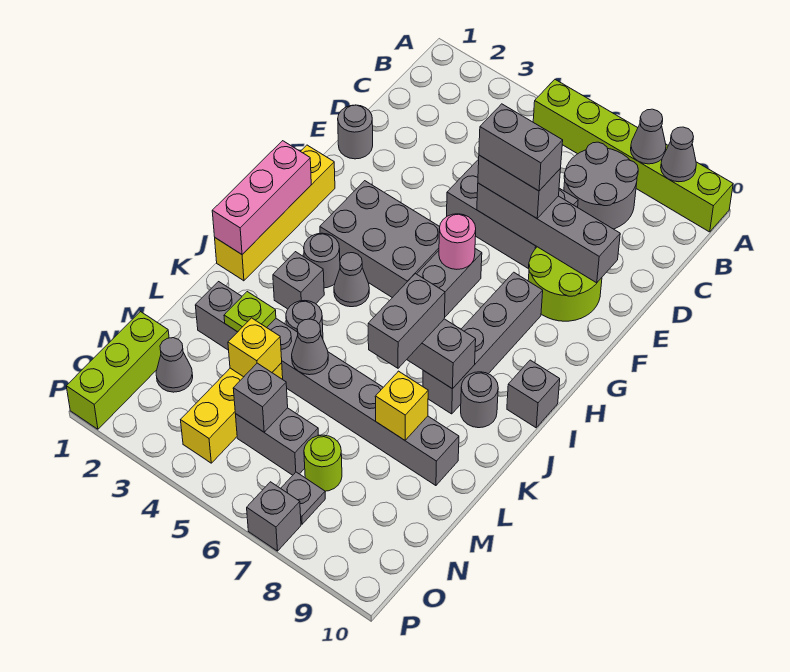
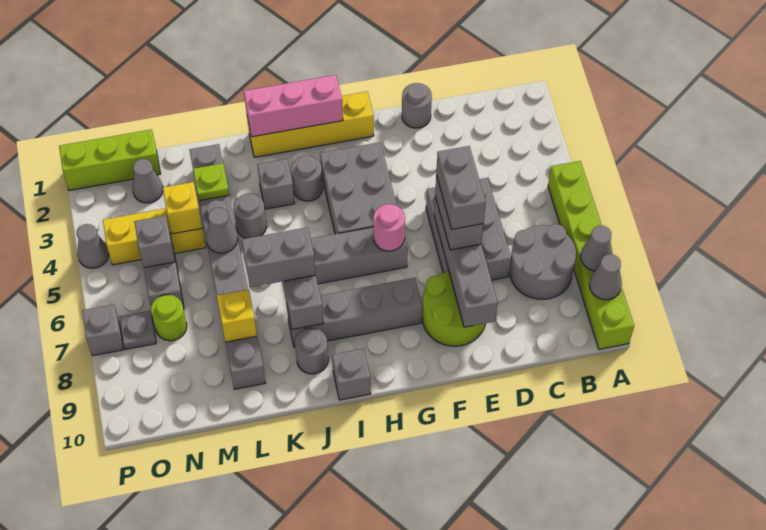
grey cone I4 level 1 -> grey cone P4 level 1

